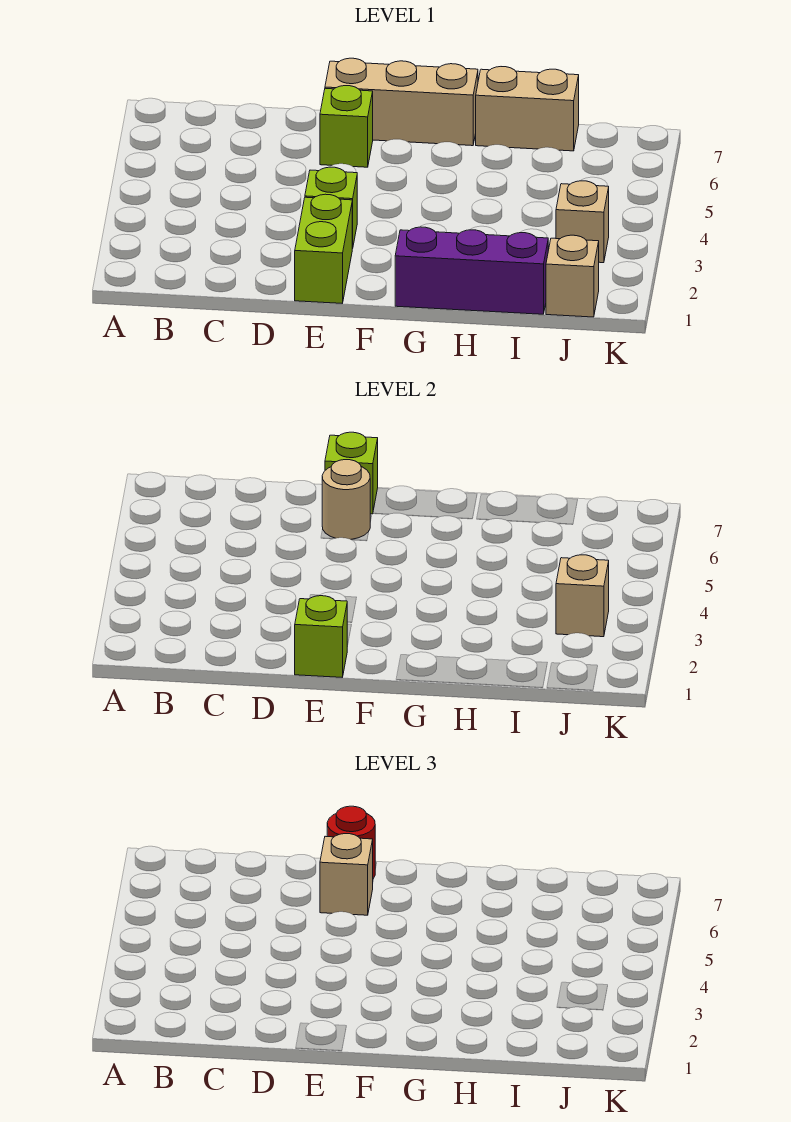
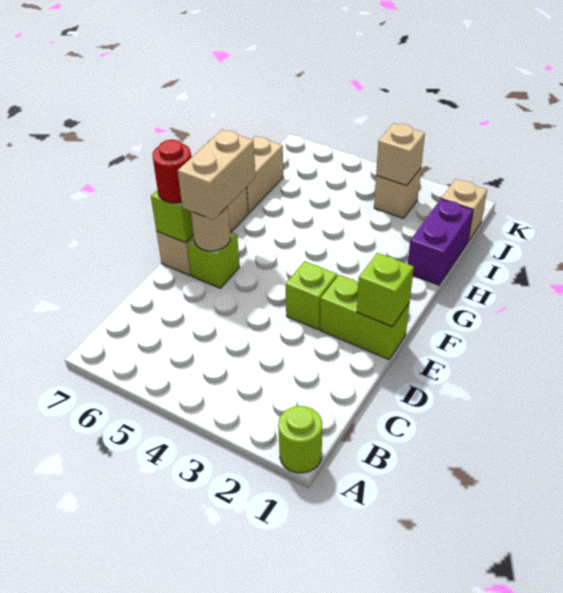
none -> lime round brick A1 level 1
tan brick E6 level 3 -> tan brick E6:F6 level 3
purple brick G1:I1 level 1 -> purple brick H1:I1 level 1

